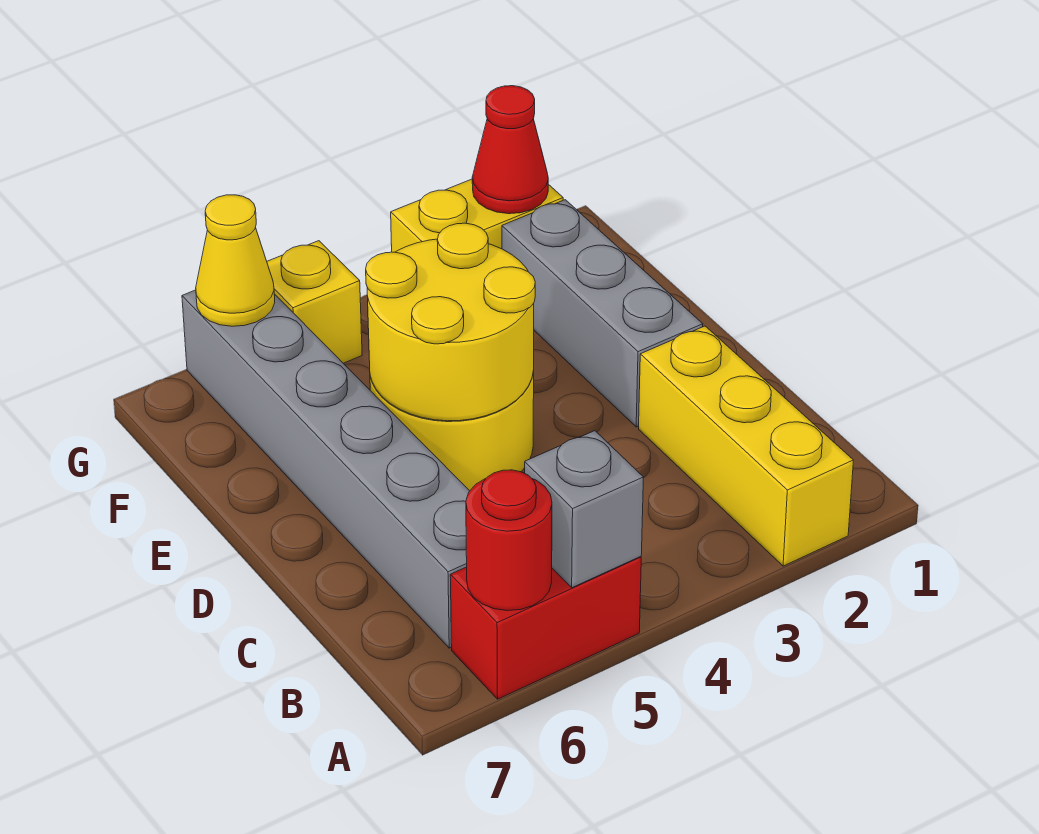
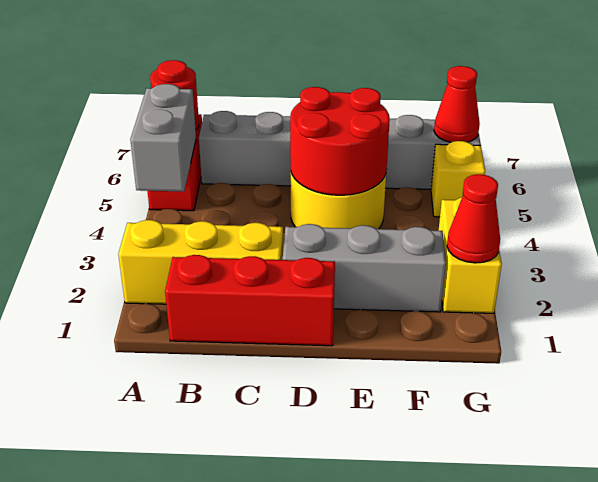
grey brick A5 level 2 -> grey brick A4:A5 level 2
none -> red brick B1:D1 level 1
yellow round brick D4:E5 level 2 -> red round brick D4:E5 level 2
yellow cone G6 level 2 -> red cone G6 level 2

